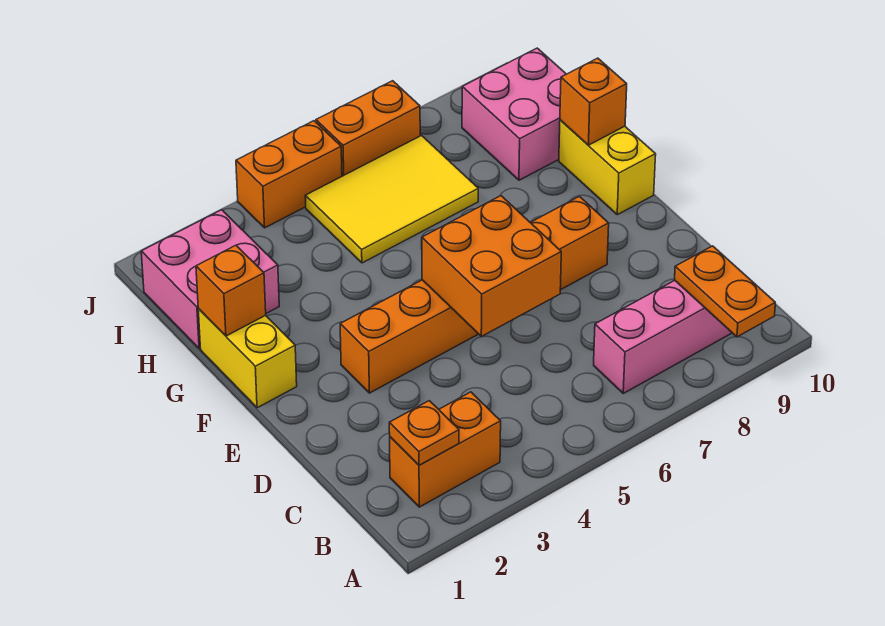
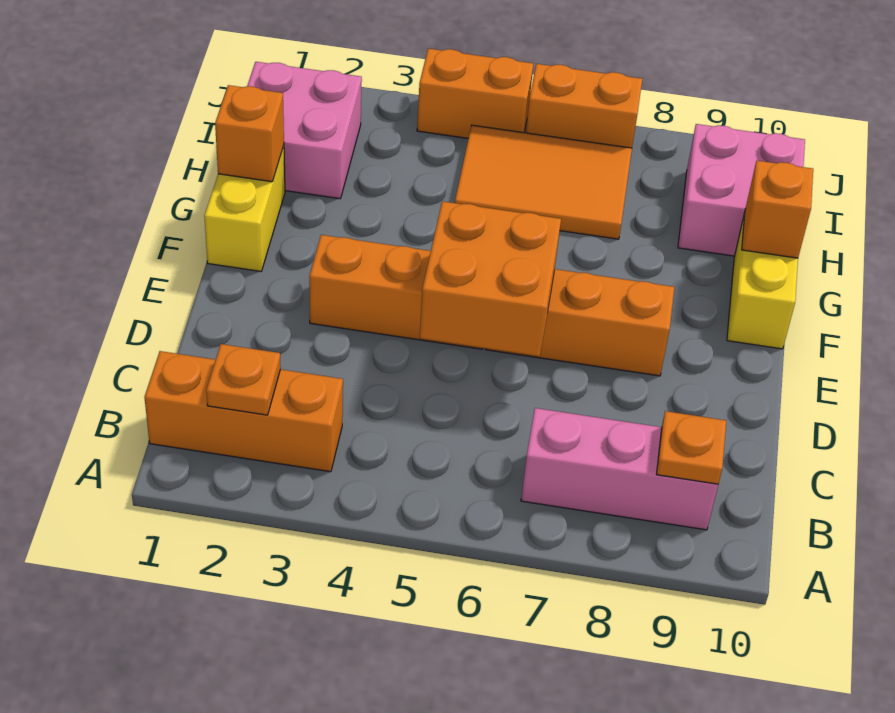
orange plate A9:B9 level 2 -> orange plate B9 level 2
orange brick B2:B3 level 1 -> orange brick B1:B3 level 1
yellow tile H5:I7 level 1 -> orange tile H5:I7 level 1

